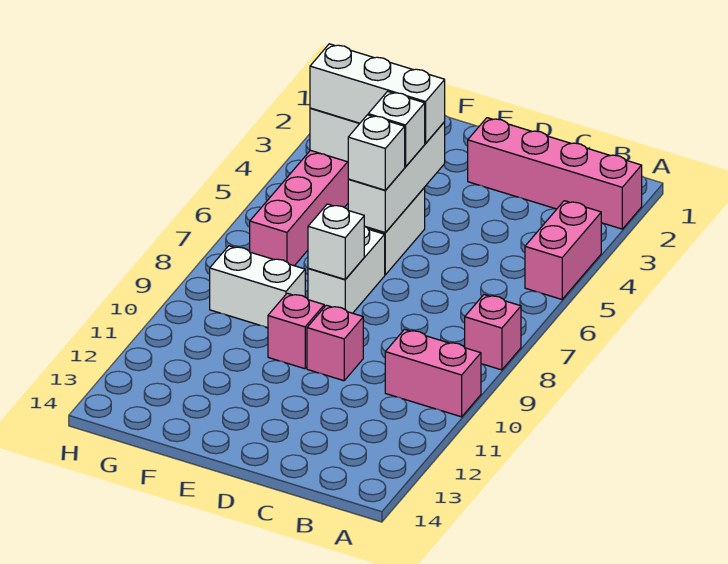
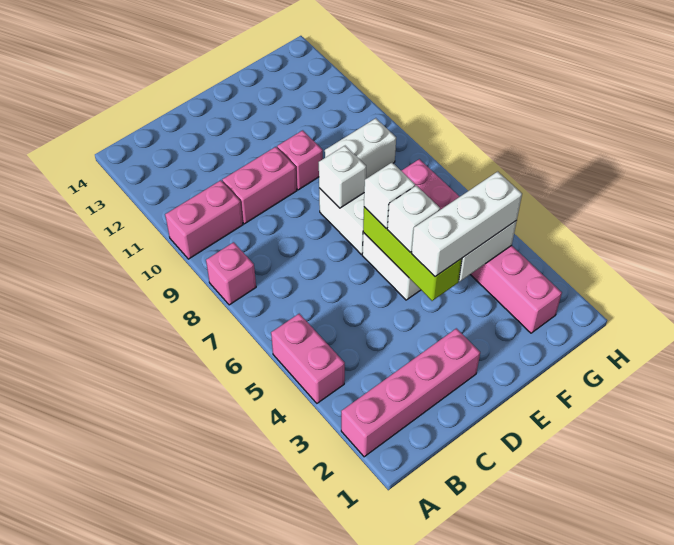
pink brick D10 level 1 -> pink brick C10:D10 level 1
white brick E4:E6 level 2 -> lime brick E4:E6 level 2

